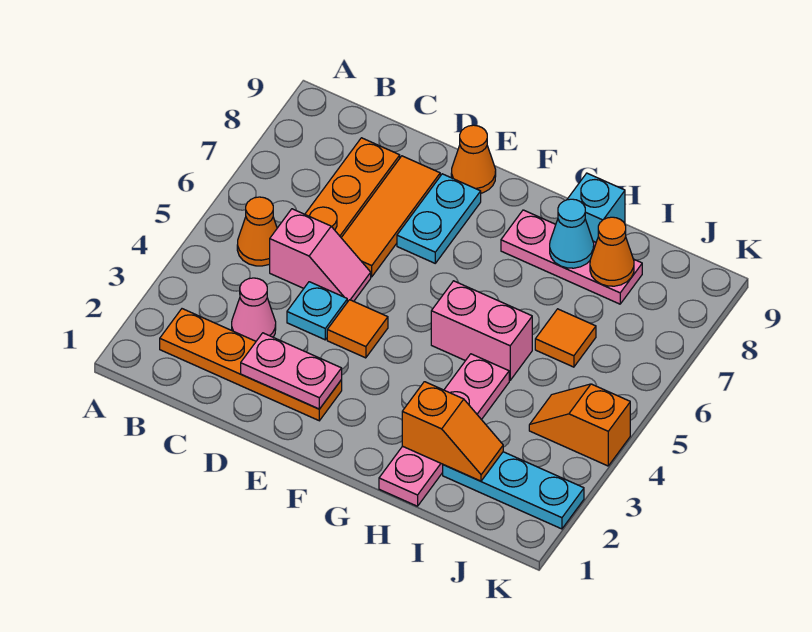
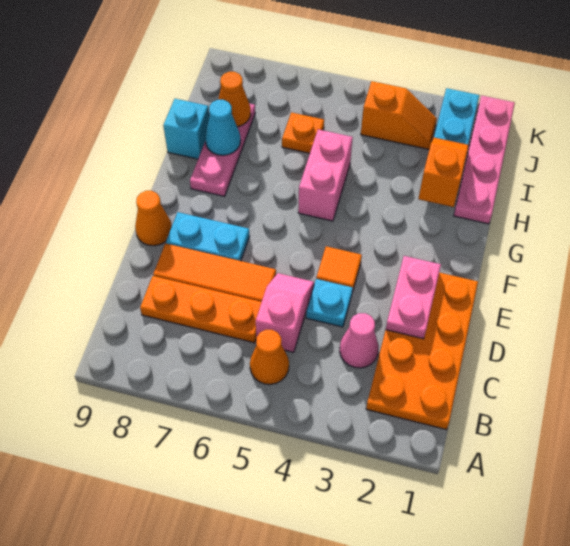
orange plate B2:E2 level 1 -> orange plate B1:E2 level 1
pink plate H1:H4 level 1 -> pink plate H1:K1 level 1
orange tile I6 level 1 -> orange plate I6 level 1
orange slope J4:K4 level 1 top K -> orange slope J3:J4 level 1 top 4

